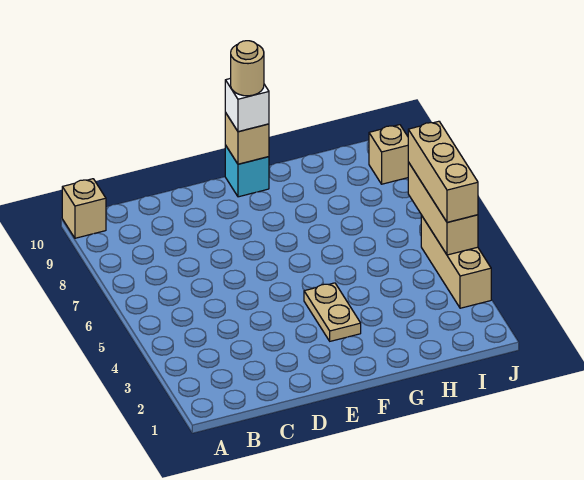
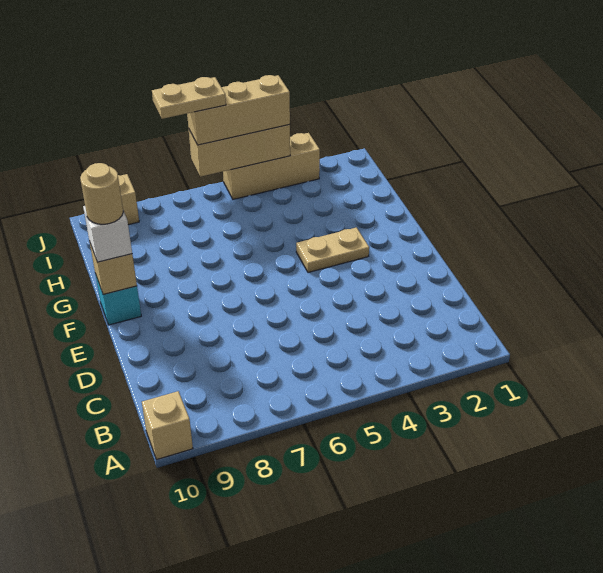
none -> tan plate J6:J7 level 4

